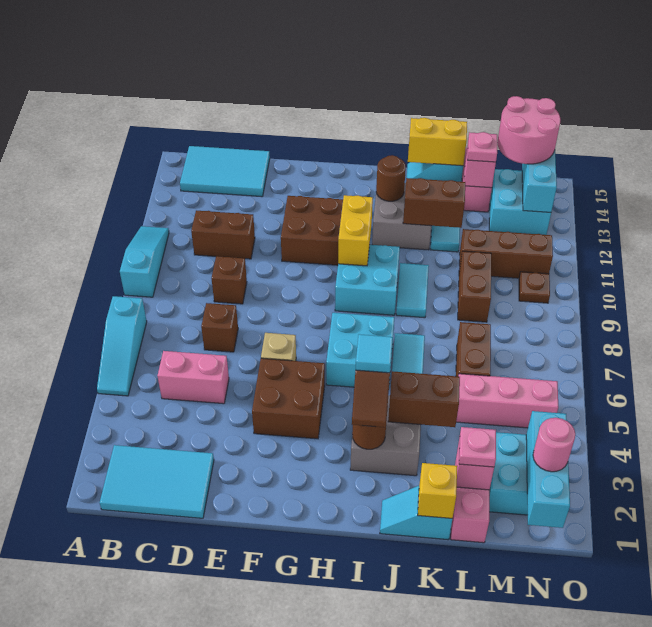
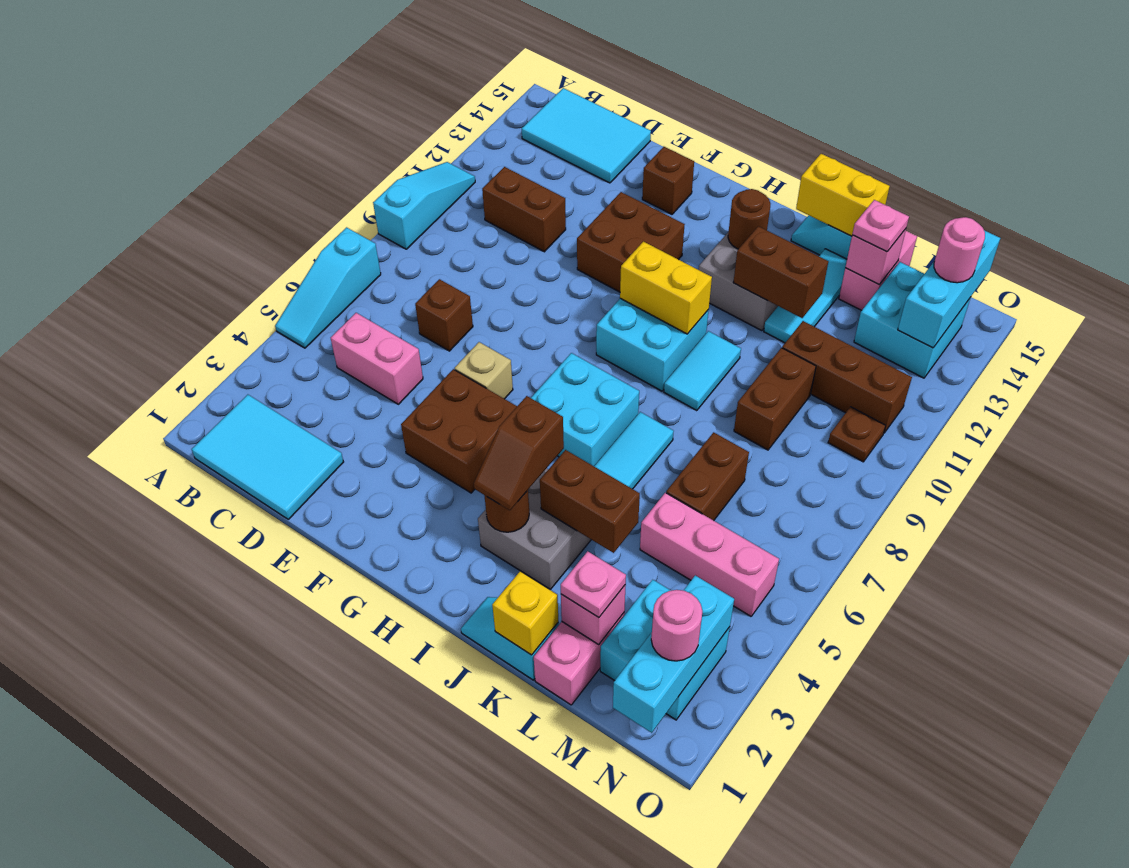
brown brick D9 level 1 -> brown brick F14 level 1
yellow brick H10:H11 level 2 -> yellow brick H10:I10 level 2
cyan tile I4 level 4 -> none
pink round brick M14:N15 level 3 -> pink round brick N14 level 3

